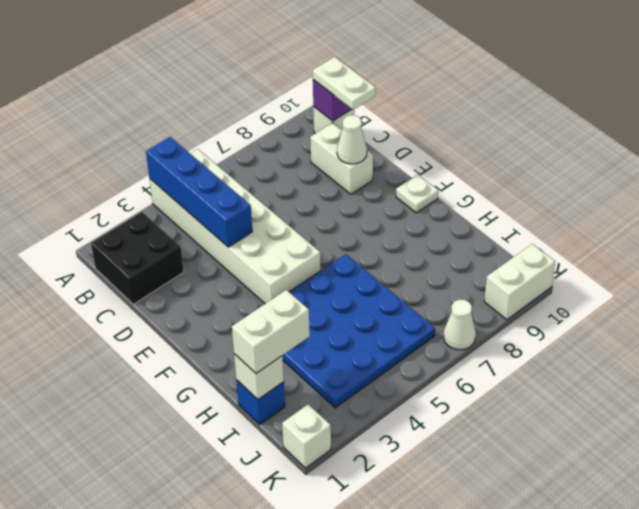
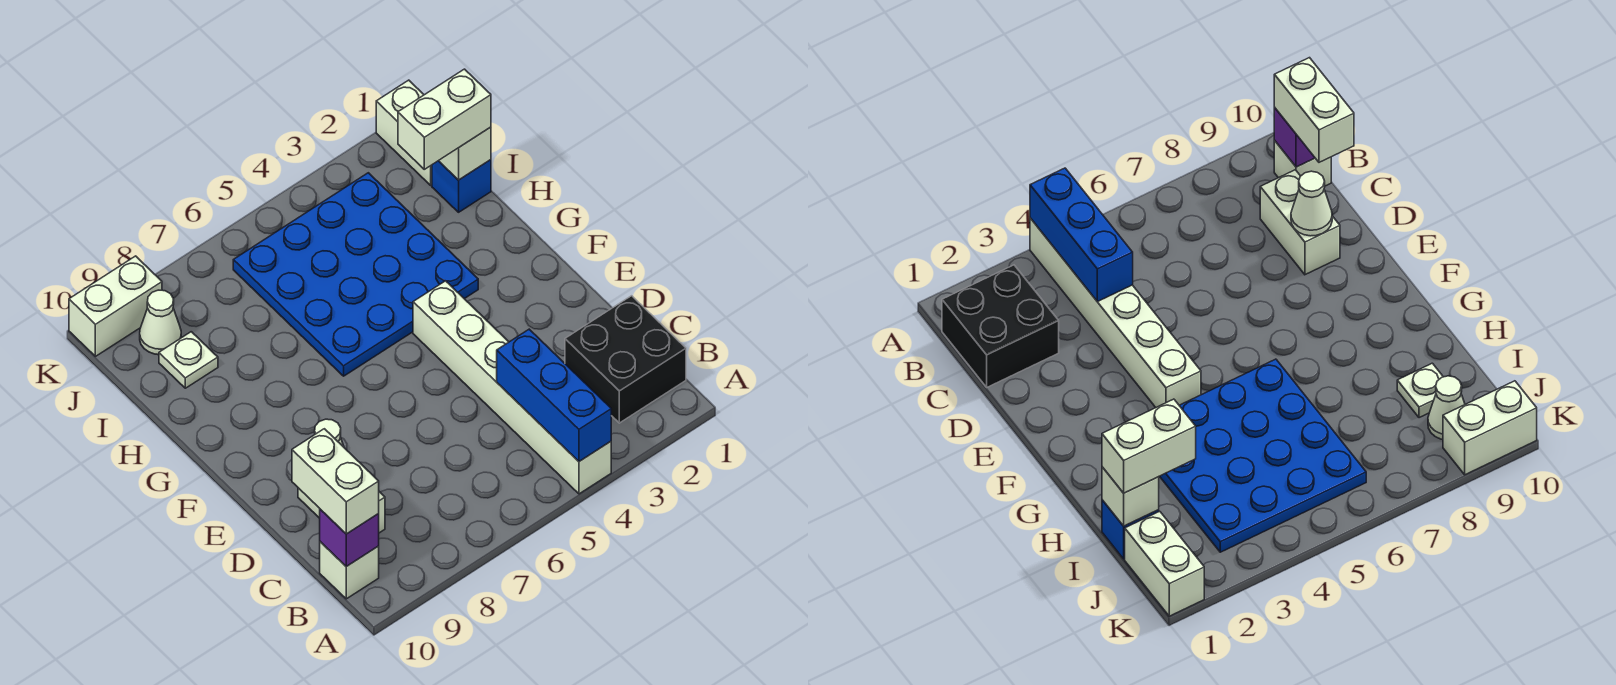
white brick A4:F5 level 1 -> white brick A4:F4 level 1
blue brick A4:D4 level 2 -> blue brick A4:C4 level 2
white plate B10:C10 level 3 -> white brick B10:C10 level 3
white plate F10 level 1 -> white plate I9 level 1
white brick K1 level 1 -> white brick J1:K1 level 1
white cone K7 level 1 -> white cone J9 level 1

